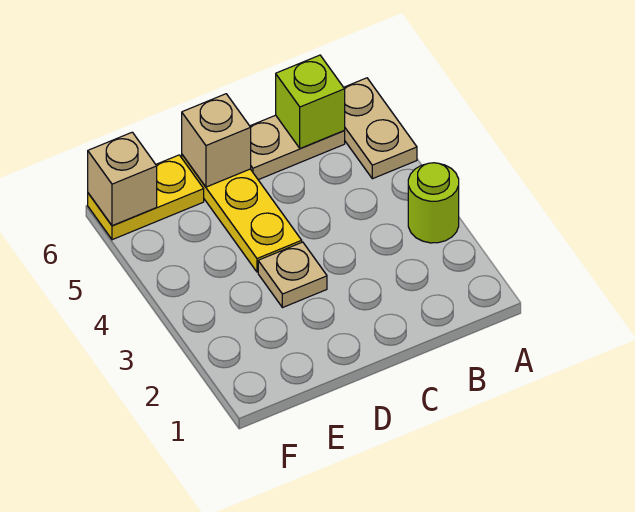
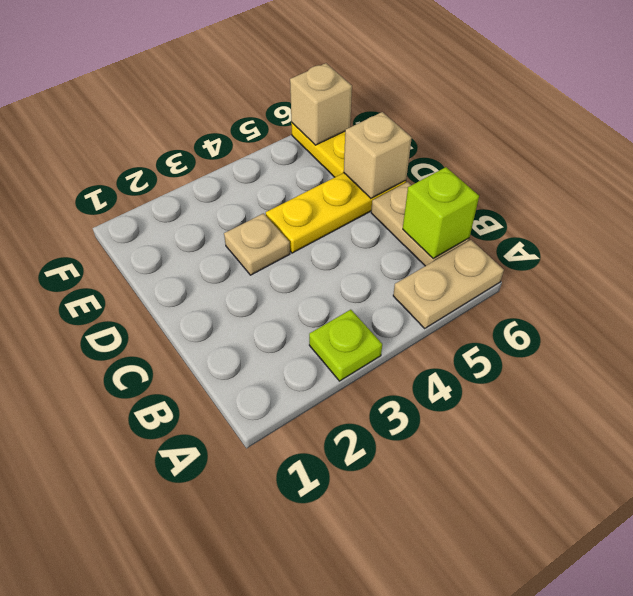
lime round brick A3 level 1 -> lime plate A3 level 1

